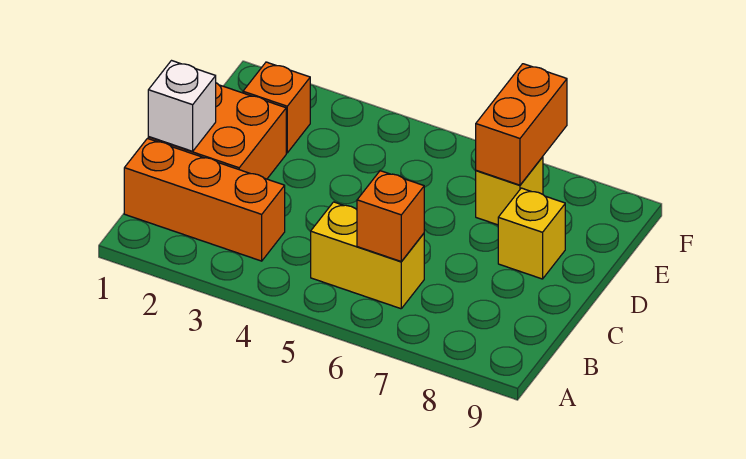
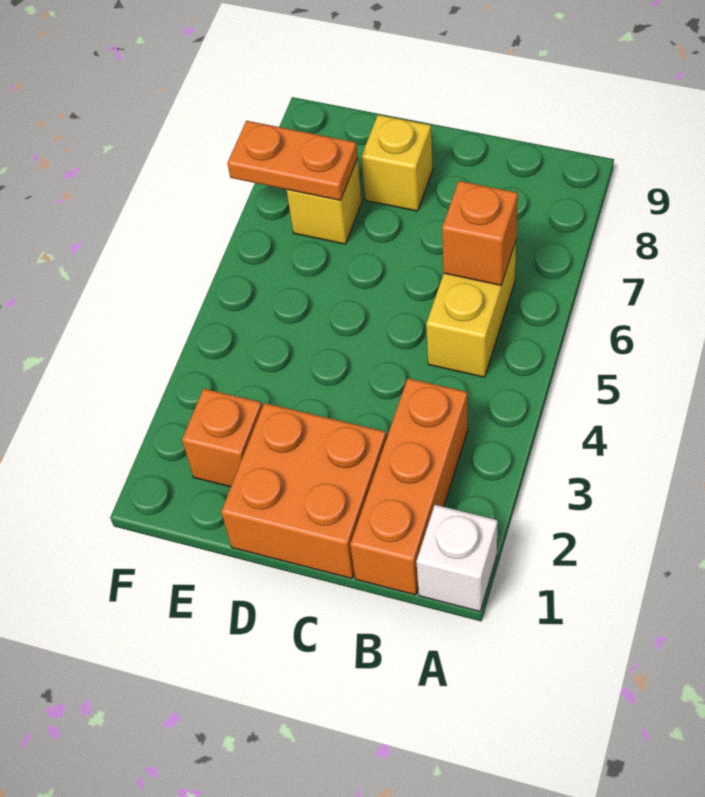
white brick C1 level 2 -> white brick A1 level 1
orange brick E7:F7 level 2 -> orange plate E7:F7 level 2

